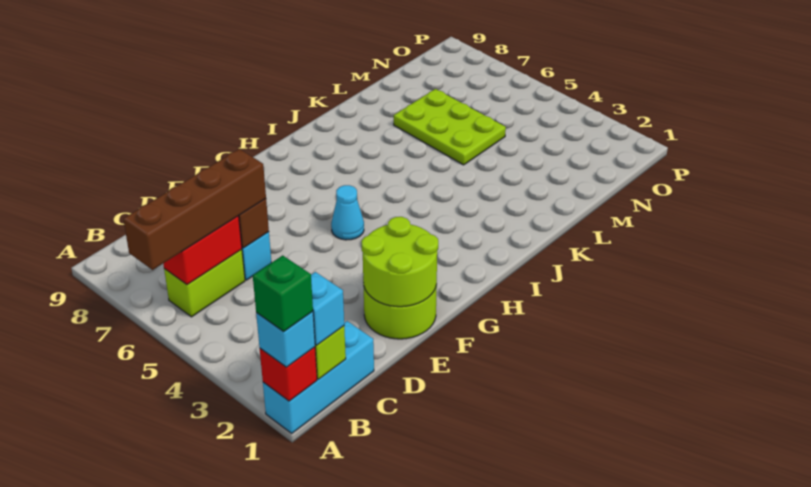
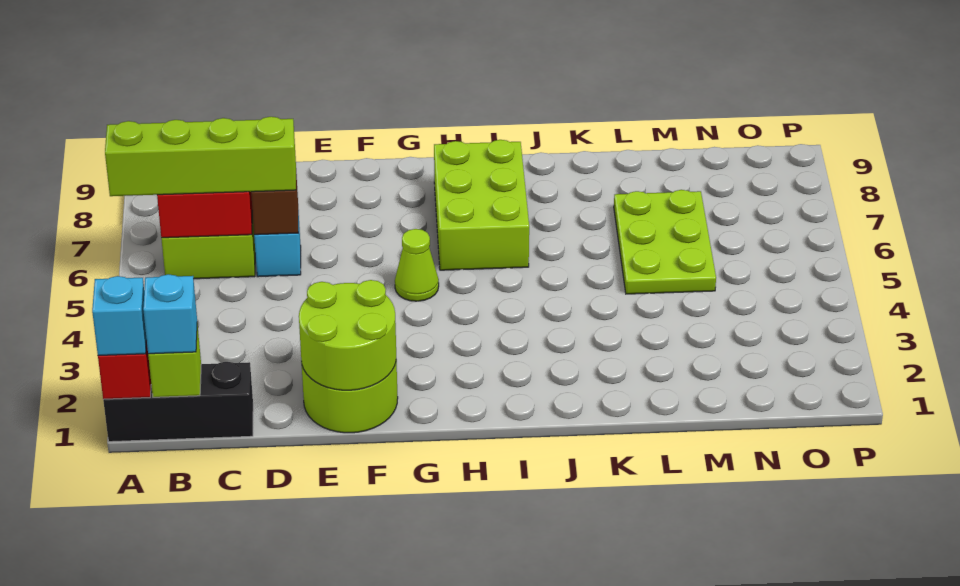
cyan brick A1:C1 level 1 -> black brick A1:C1 level 1
green brick A1 level 4 -> none
brown brick A6:D6 level 3 -> lime brick A6:D6 level 3
cyan cone G5 level 1 -> lime cone G5 level 1
none -> lime brick H6:I8 level 1

